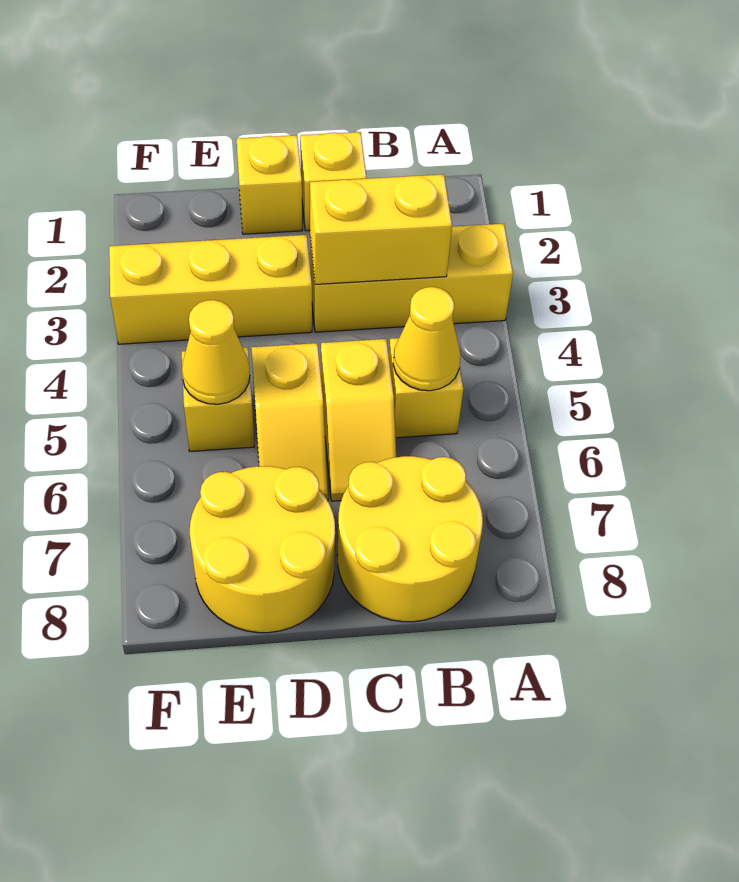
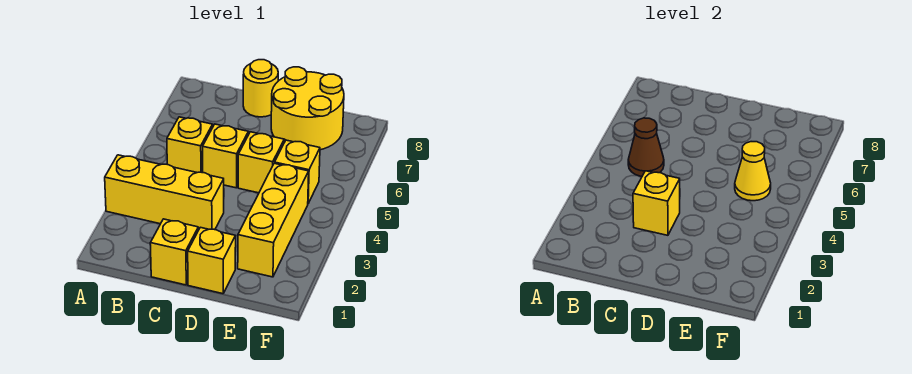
yellow brick B3:C3 level 2 -> yellow brick C3 level 2
yellow cone B5 level 2 -> brown cone B5 level 2
yellow round brick B7:C8 level 1 -> yellow round brick C8 level 1
yellow brick D3:F3 level 1 -> yellow brick E2:E4 level 1

